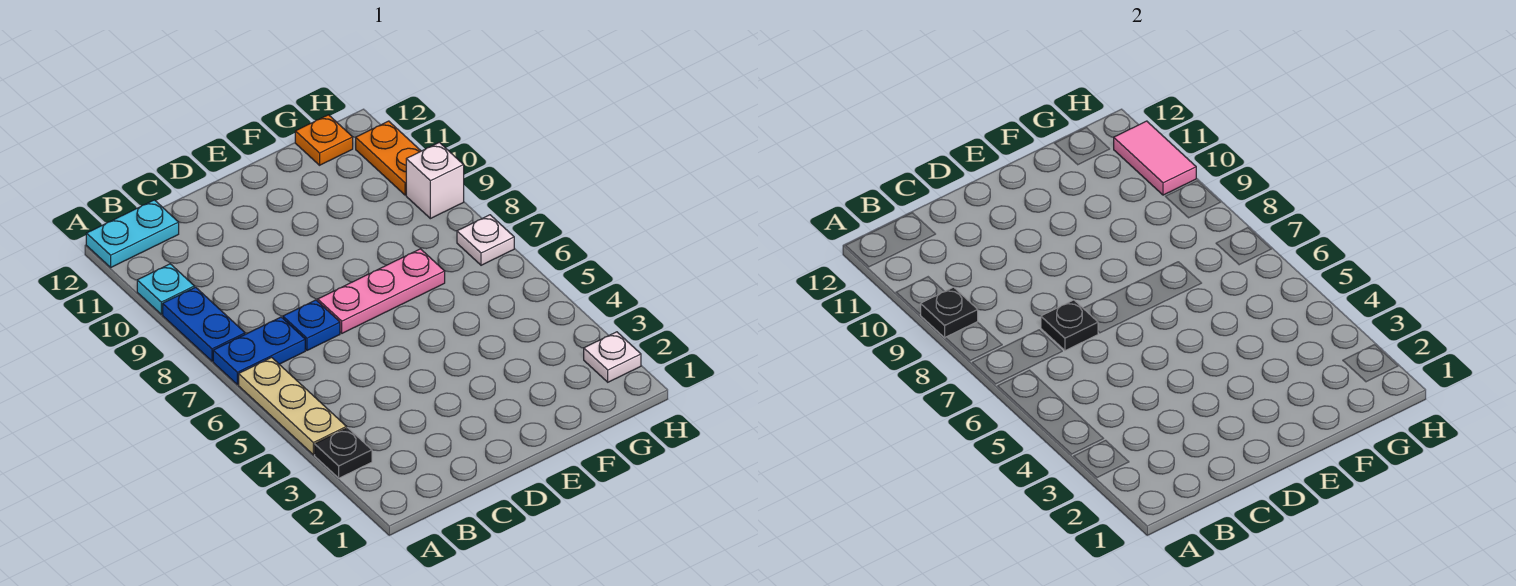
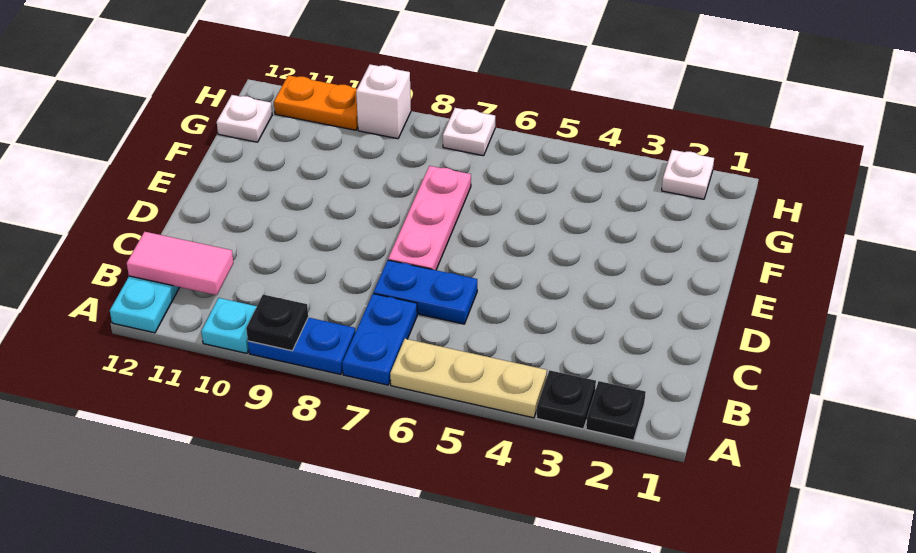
blue plate C7 level 1 -> blue plate C6:C7 level 1
black plate C7 level 2 -> black plate A2 level 1
orange plate G12 level 1 -> white plate G12 level 1
pink tile H10:H11 level 2 -> pink tile B11:B12 level 2

